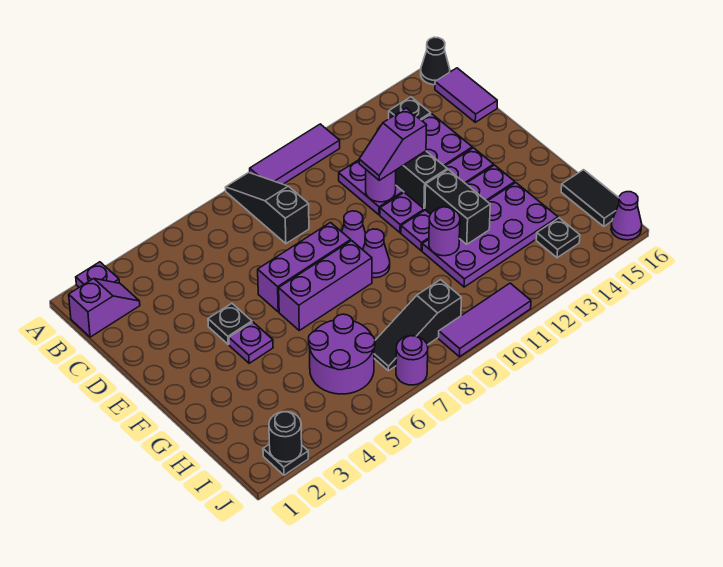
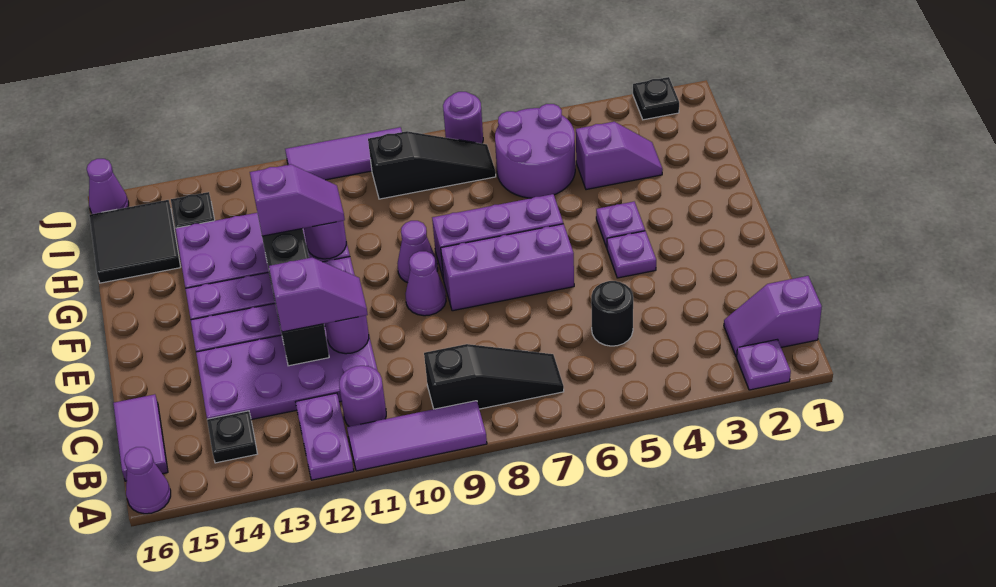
black slope A8:C8 level 1 top C -> black slope B7:B9 level 1 top 9
none -> purple plate A12:B12 level 1
black cone A16 level 1 -> purple cone A16 level 1
none -> purple round brick B11 level 1
black plate E4 level 1 -> purple plate E4 level 1
none -> purple slope G11:G12 level 3 top 12
none -> purple slope H3:H4 level 1 top 4
black tile H16:I16 level 1 -> black tile H15:I16 level 1
black round brick J2 level 2 -> black round brick C5 level 1

